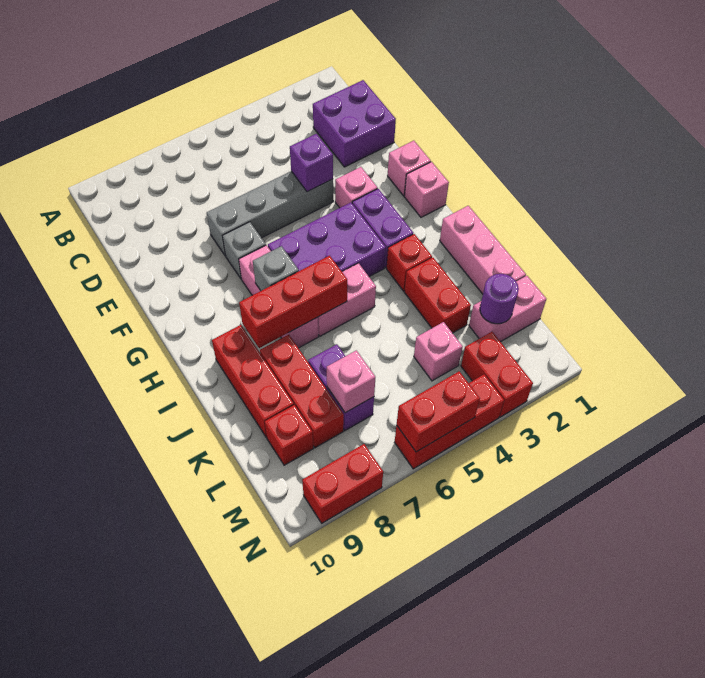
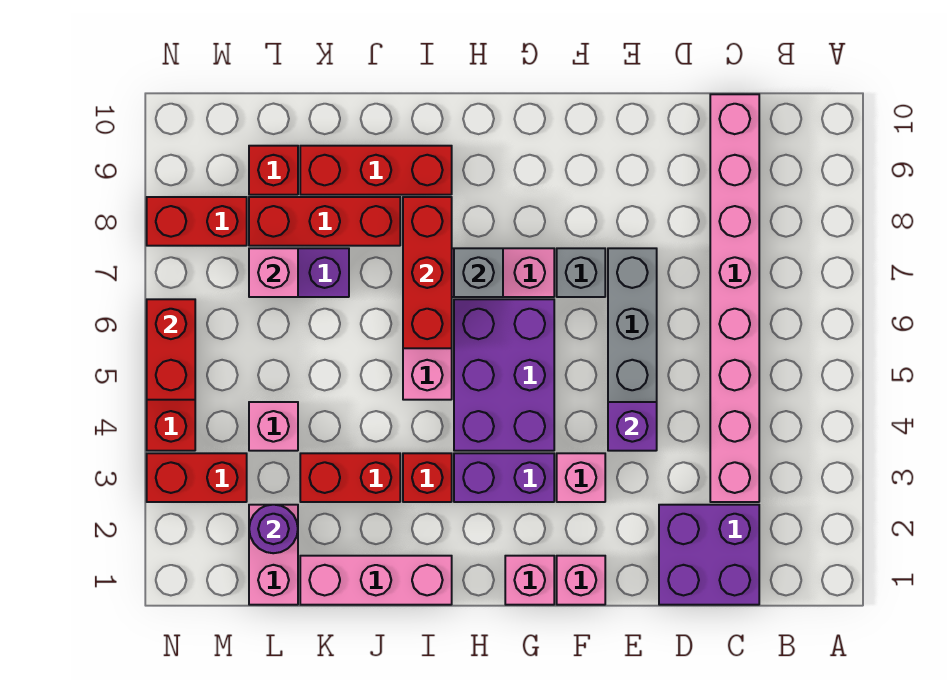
none -> pink brick C3:C10 level 1
red brick N8:N9 level 1 -> red brick M8:N8 level 1

